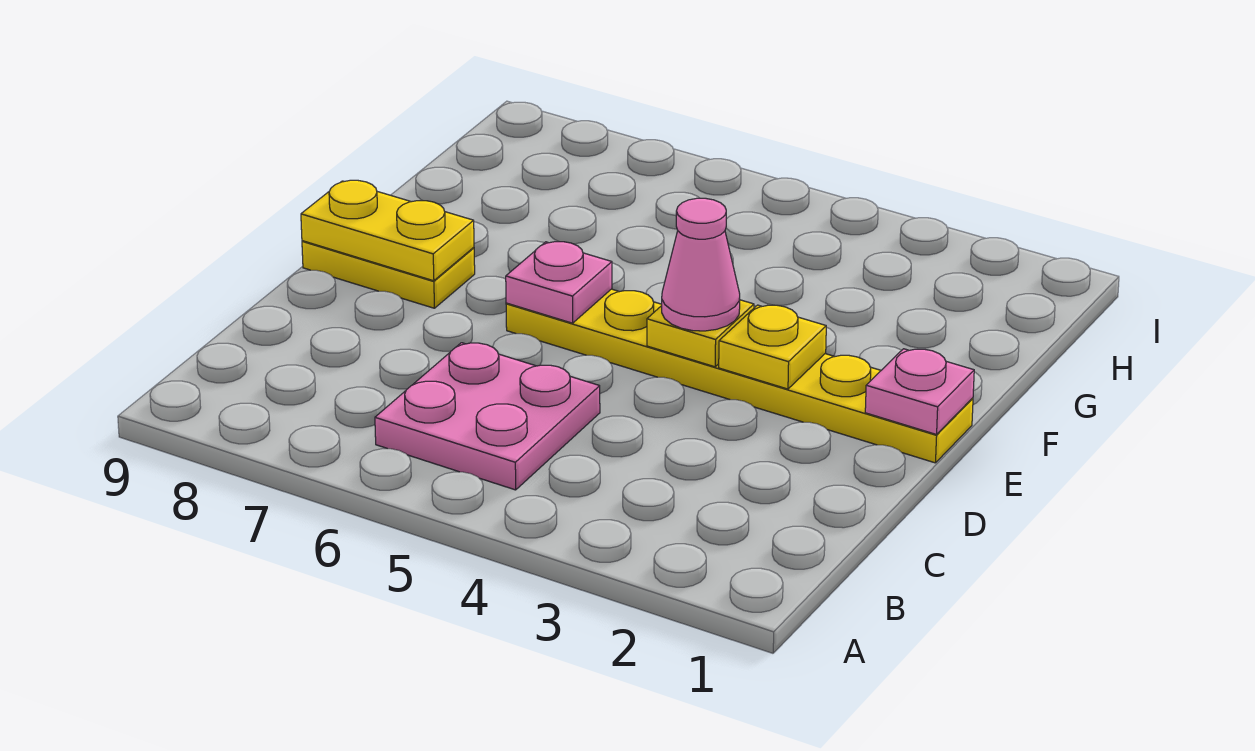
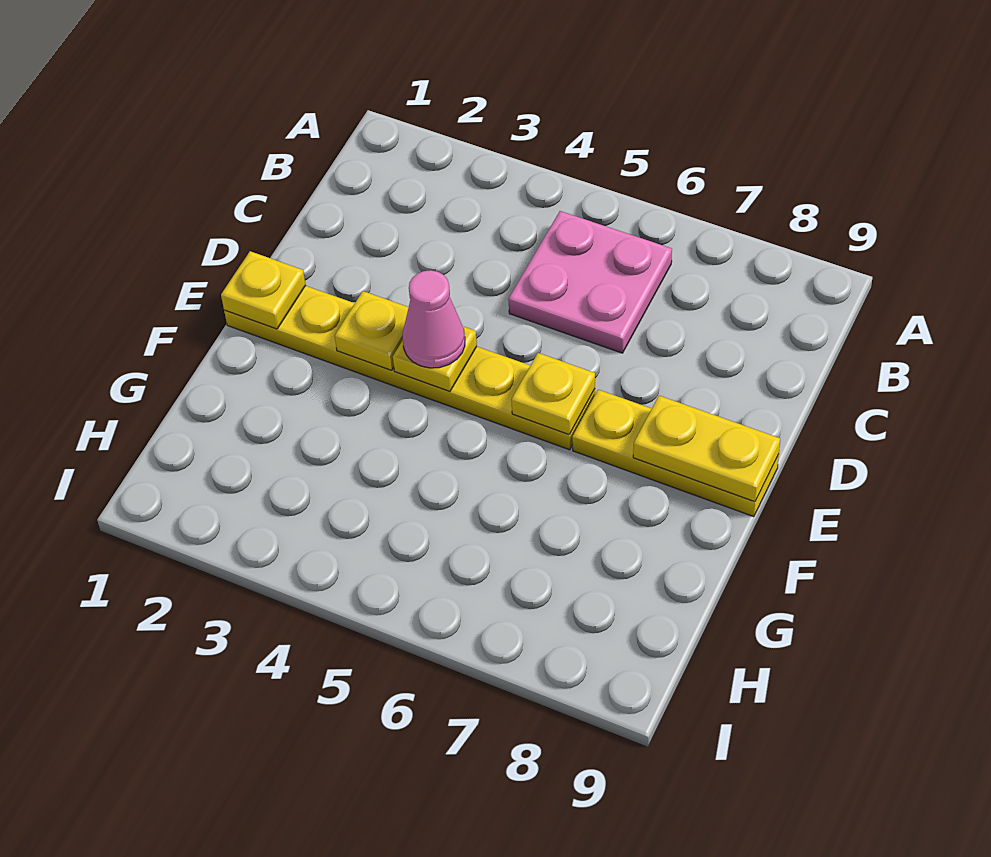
pink plate E1 level 2 -> yellow plate E1 level 2
pink plate E6 level 2 -> yellow plate E6 level 2
yellow plate E8:E9 level 1 -> yellow plate E7:E9 level 1

